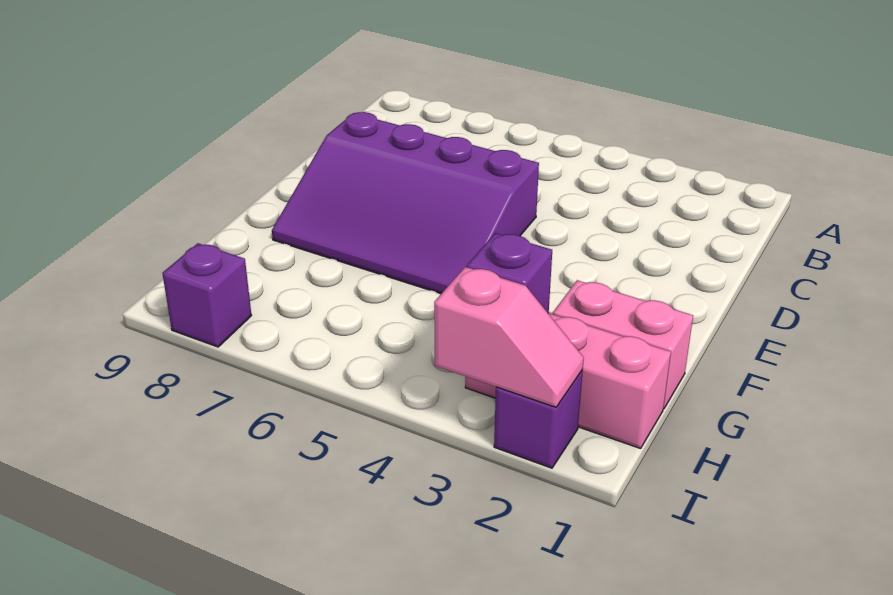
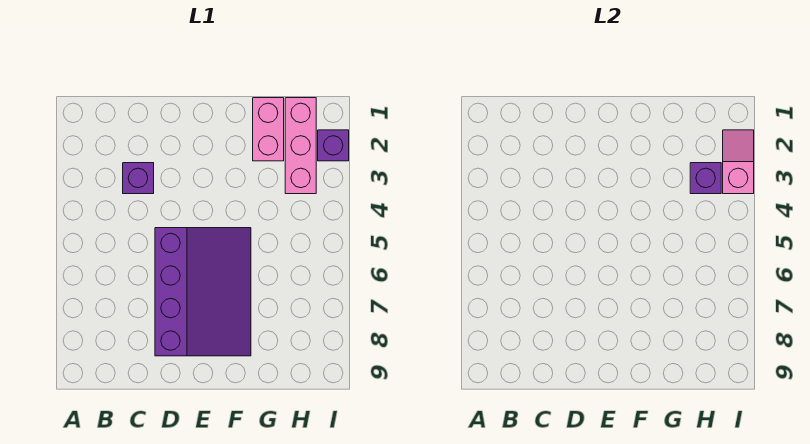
purple brick I8 level 1 -> purple brick C3 level 1

